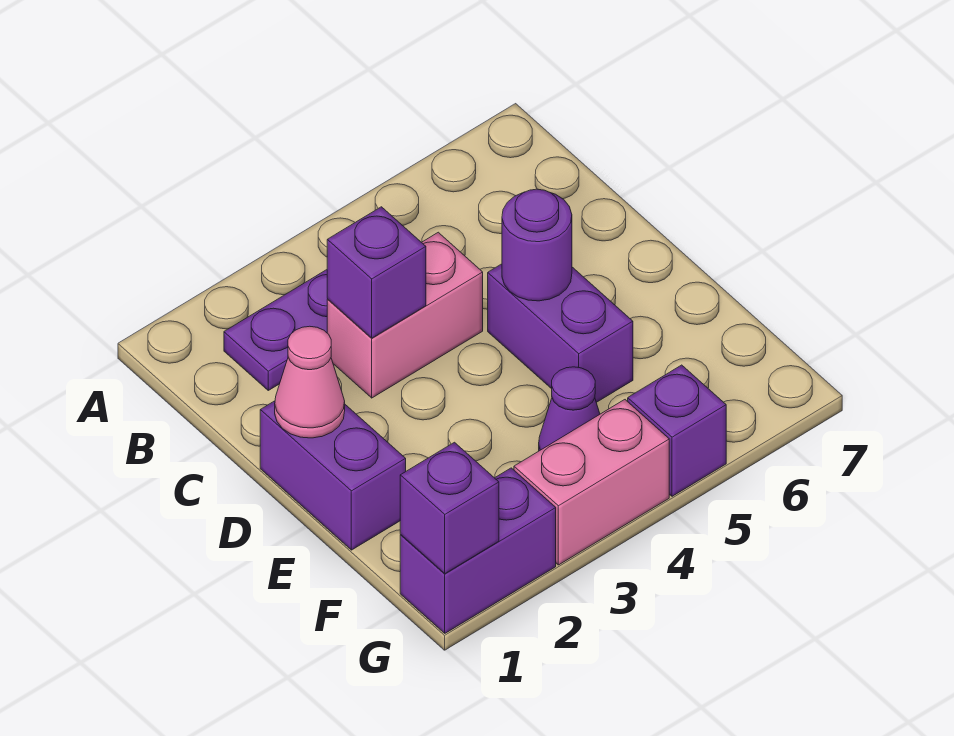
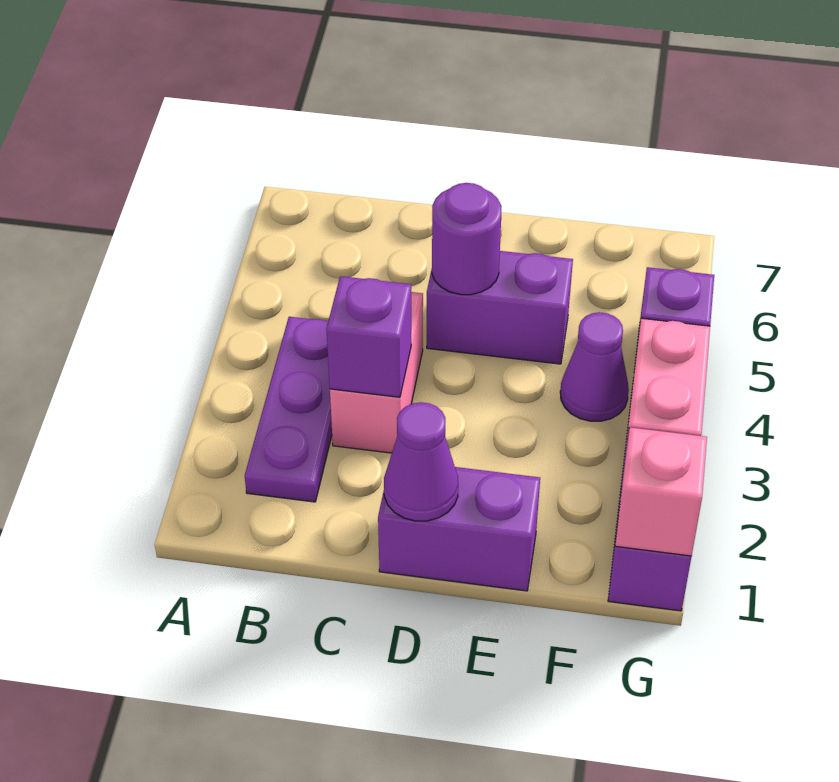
pink cone D1 level 2 -> purple cone D1 level 2
purple brick G1 level 2 -> pink brick G1 level 2

